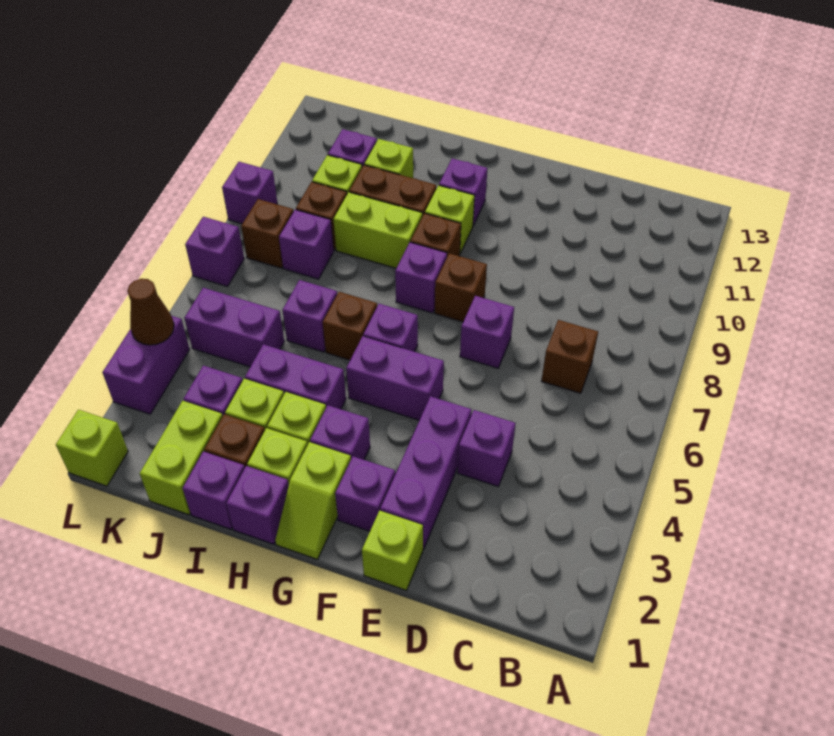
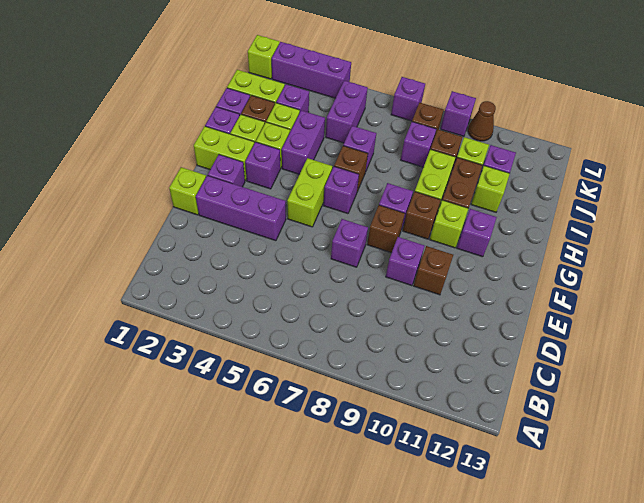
brown brick C7 level 1 -> brown brick E10 level 1
purple brick D4 level 1 -> purple brick E9 level 1
purple brick F5:G5 level 1 -> lime brick F5:G5 level 1
lime slope G1:G2 level 1 top 2 -> lime brick G1:G2 level 1
purple brick L3:L4 level 1 -> purple brick L2:L4 level 1
brown cone L4 level 2 -> brown cone L10 level 1

